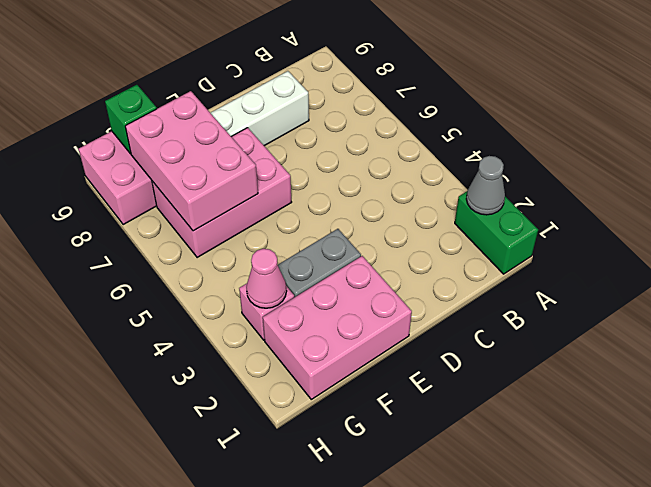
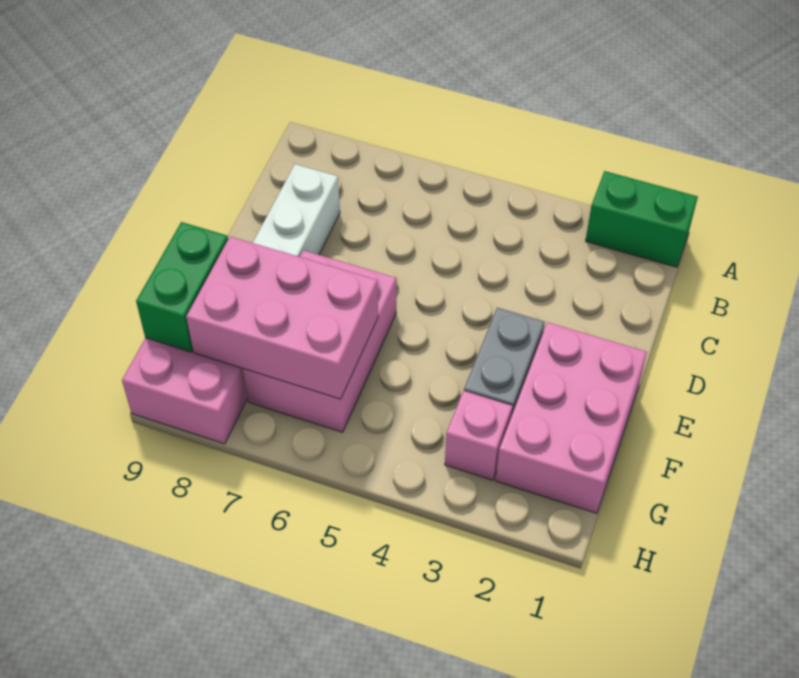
grey cone A2 level 2 -> none
pink cone G3 level 2 -> none
green brick G9 level 2 -> green brick F9:G9 level 2

